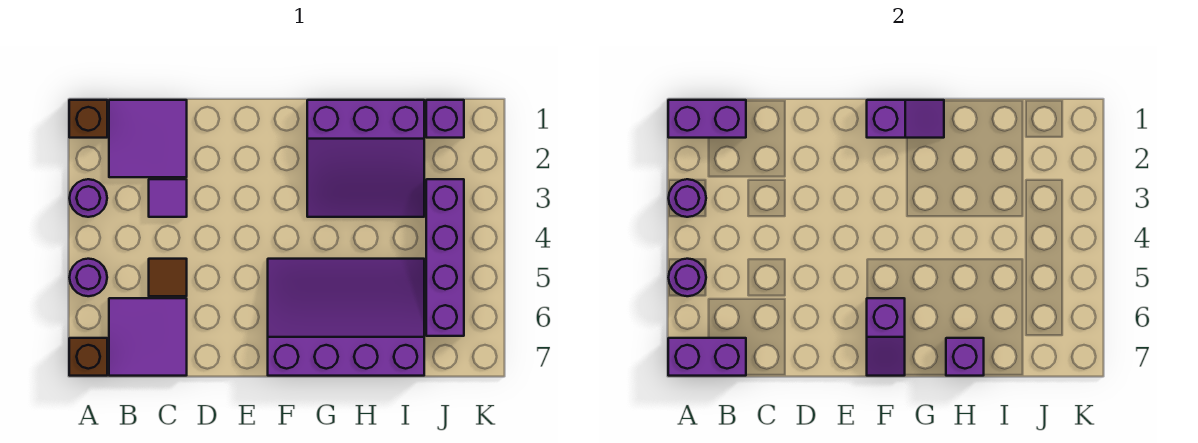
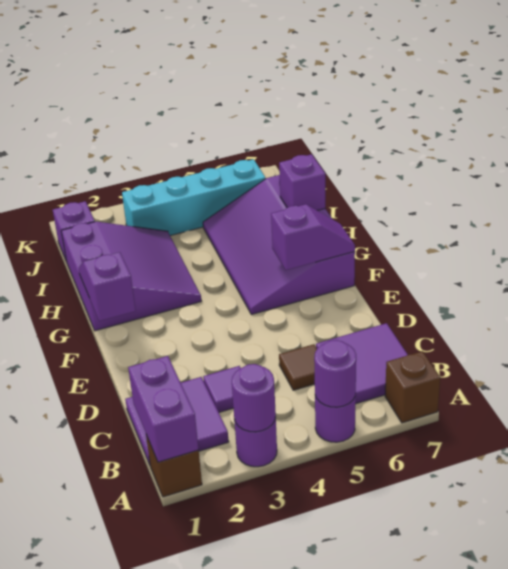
purple brick A7:B7 level 2 -> none
purple brick J3:J6 level 1 -> cyan brick J3:J6 level 1

